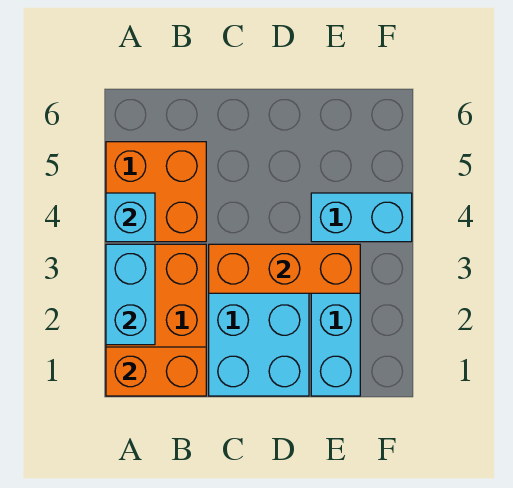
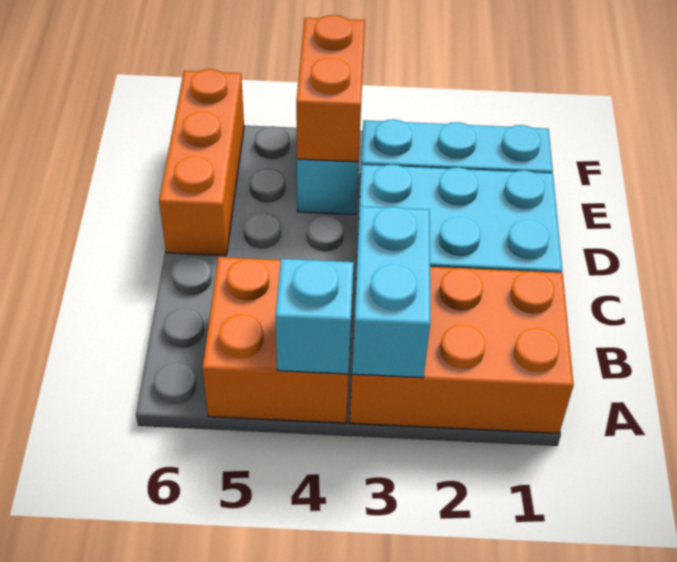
orange brick A1:B1 level 2 -> orange brick E4:F4 level 2
cyan brick A2:A3 level 2 -> cyan brick A3:B3 level 2
orange brick C3:E3 level 2 -> orange brick D6:F6 level 1

